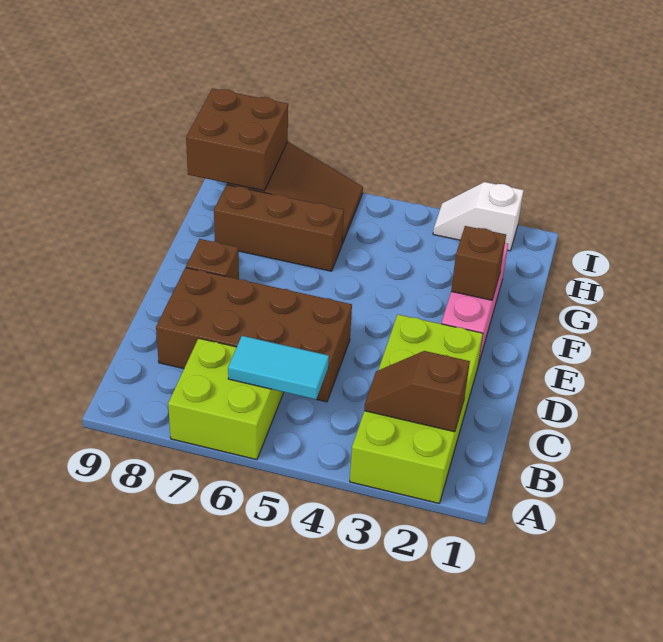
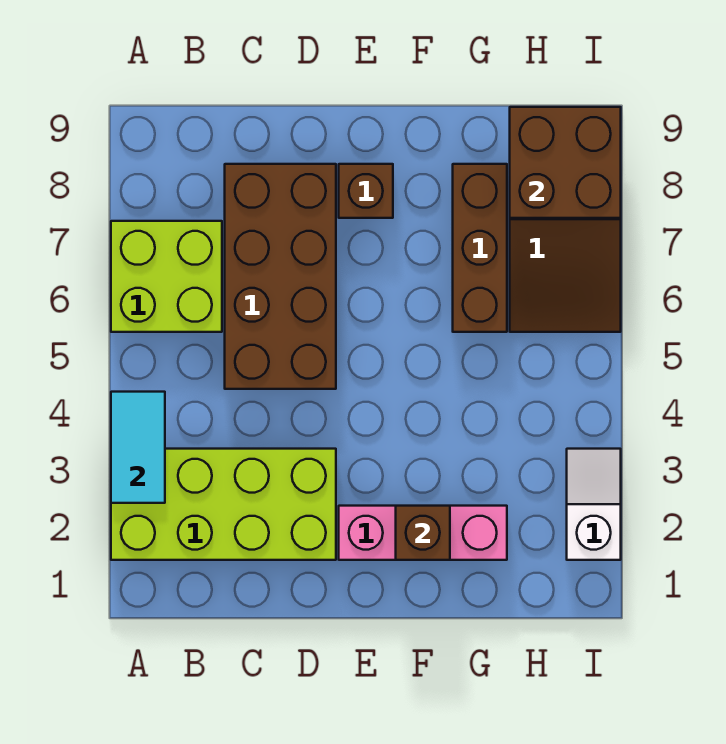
brown slope B2:B3 level 2 top 2 -> none
cyan tile B5:B6 level 2 -> cyan tile A3:A4 level 2

